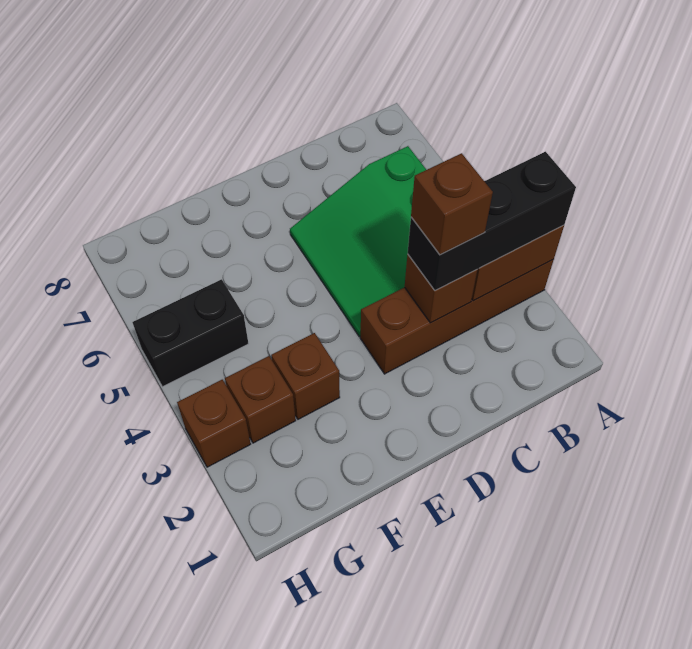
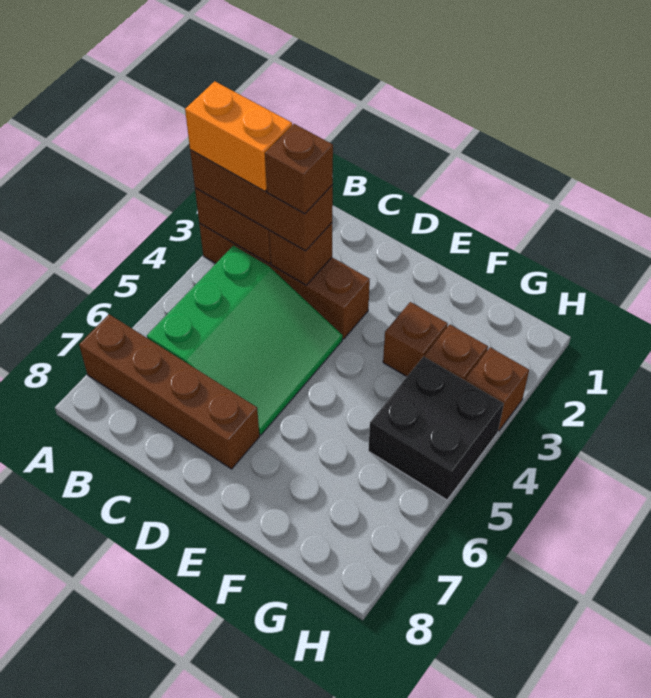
black brick A3:C3 level 3 -> brown brick A3:C3 level 3
none -> orange brick A3:B3 level 4
none -> brown brick A7:D7 level 1
black brick G5:H5 level 1 -> black brick G4:H5 level 1

